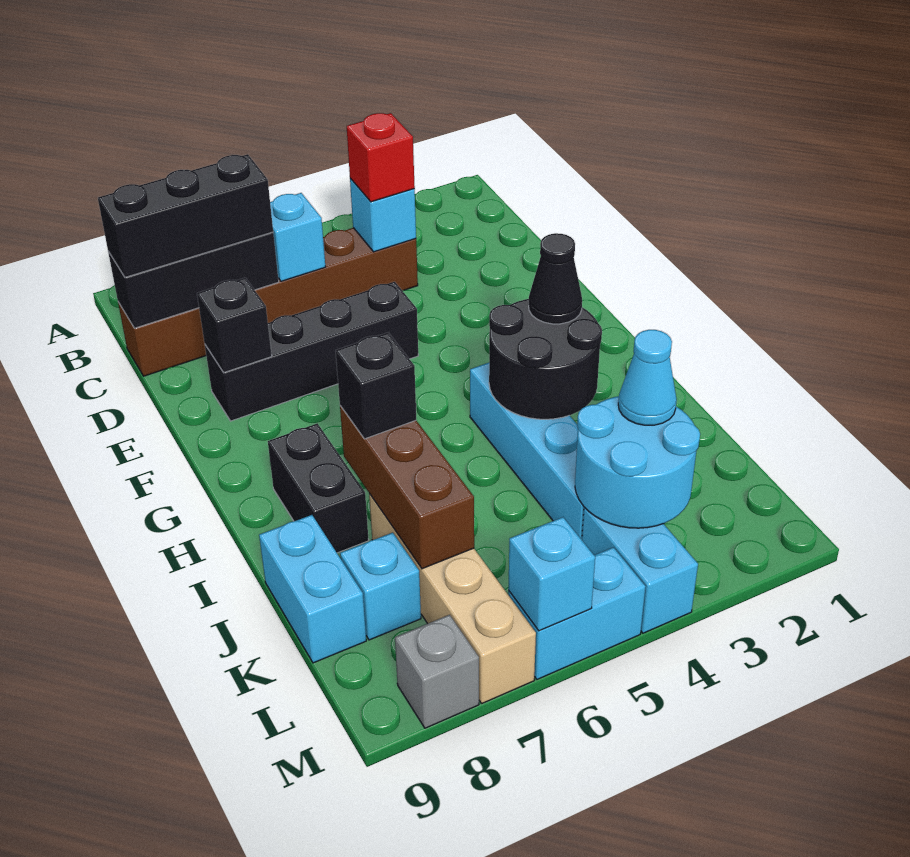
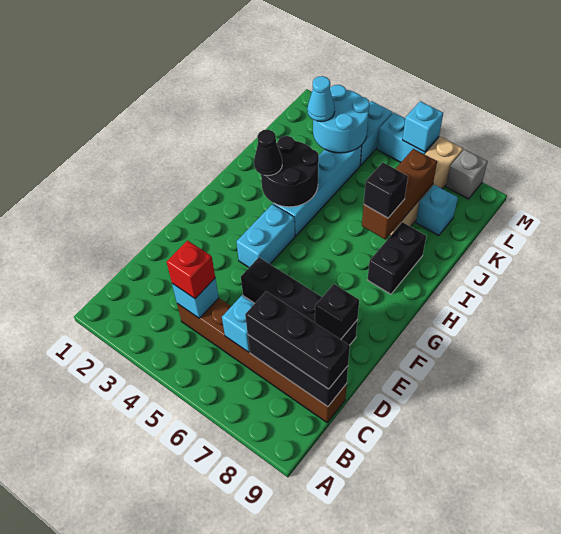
cyan brick J9:K9 level 1 -> cyan brick F4:G4 level 1

